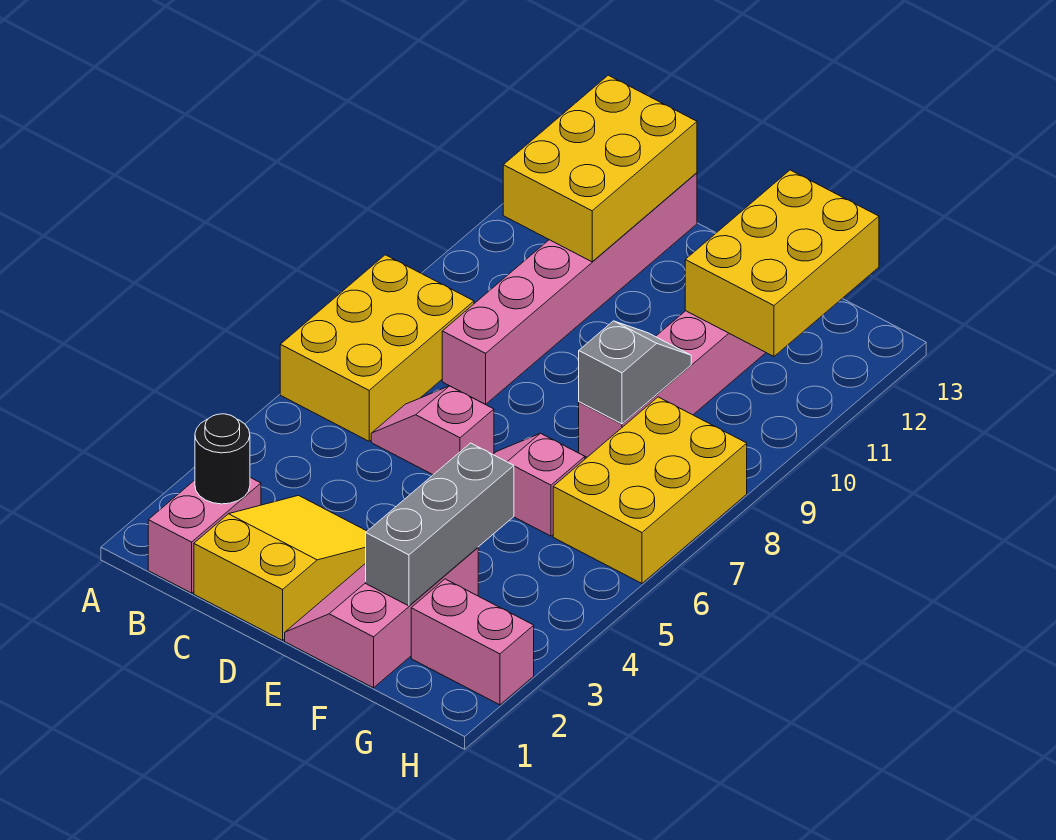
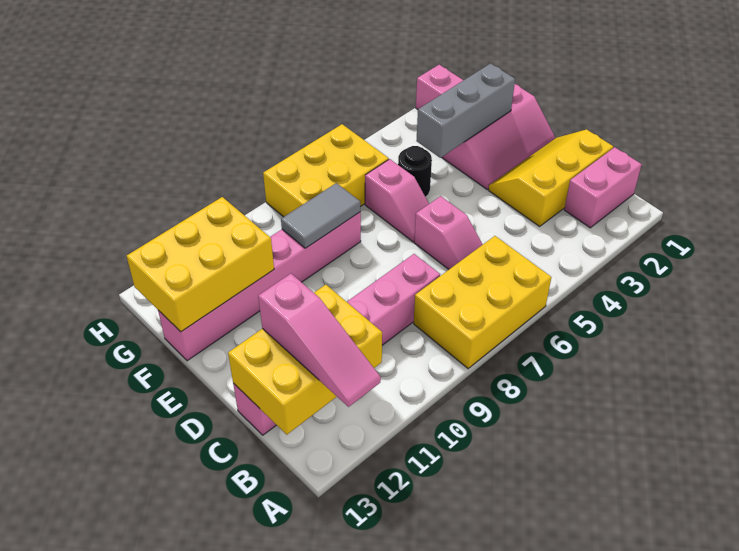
none -> pink slope A12:C12 level 3 top C
black round brick B2 level 2 -> black round brick F5 level 1
yellow slope C1:D3 level 1 top 1 -> yellow slope C1:D3 level 1 top C
grey slope F8:F9 level 2 top 8 -> grey tile F8:F9 level 2

